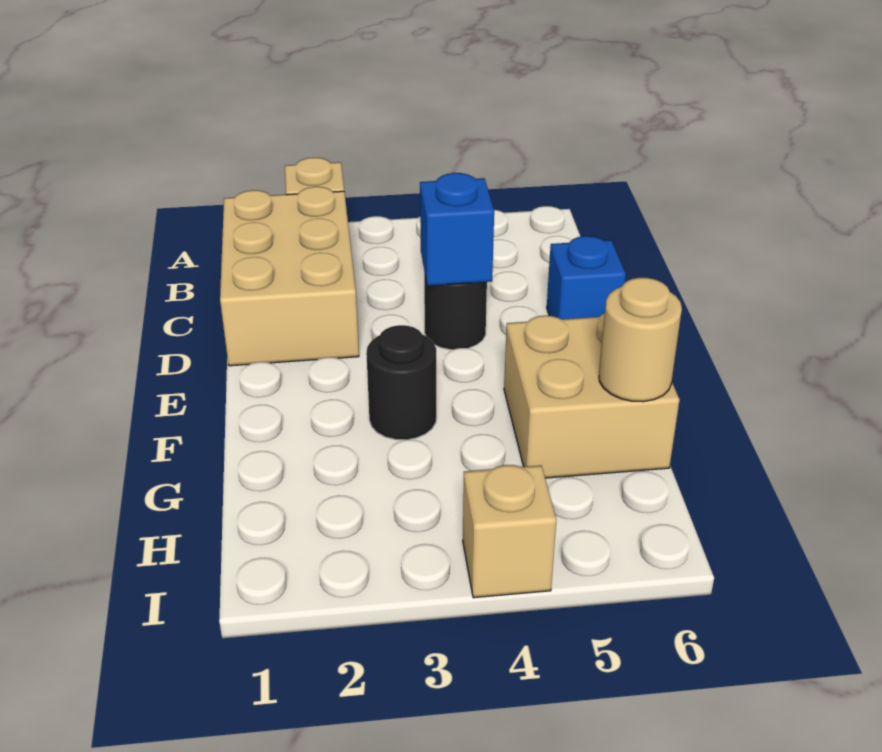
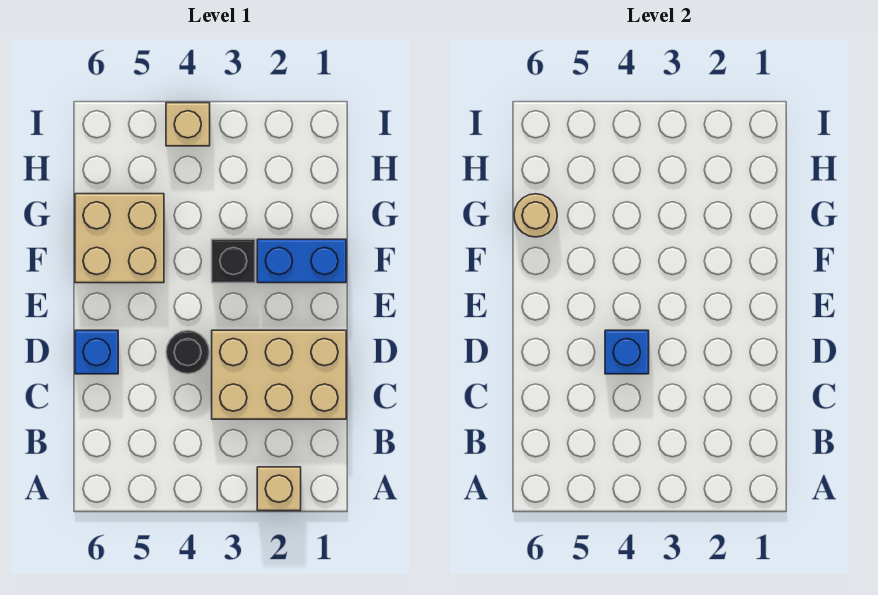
tan brick B1:D2 level 1 -> tan brick C1:D3 level 1
none -> blue brick F1:F2 level 1
black round brick F3 level 1 -> black brick F3 level 1

